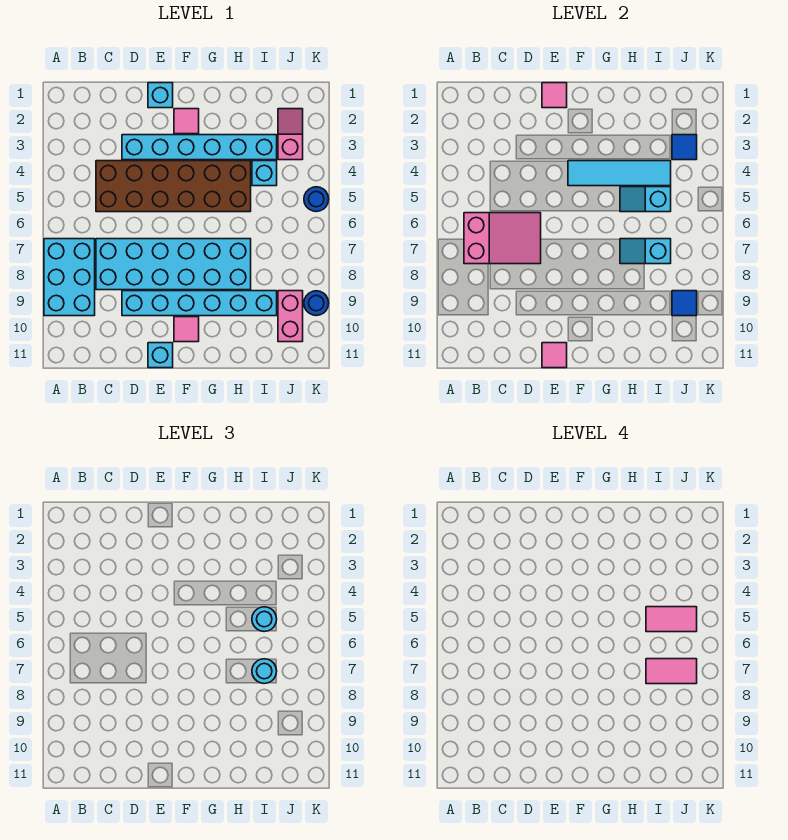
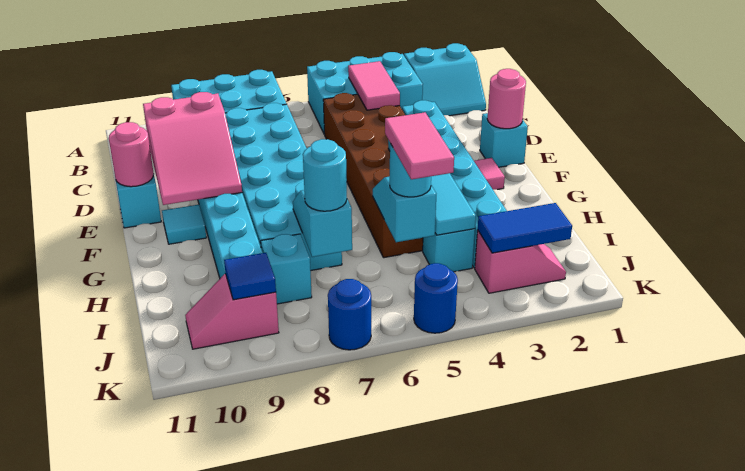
none -> cyan slope A1:B2 level 1 top A
none -> cyan brick A3:B5 level 1
pink slope B6:D7 level 2 top B -> pink slope D9:F10 level 2 top D
pink tile E1 level 2 -> pink round brick E1 level 2
pink tile E11 level 2 -> pink round brick E11 level 2
pink tile F10 level 1 -> cyan tile F10 level 1
pink tile I7:J7 level 4 -> pink tile B4:C4 level 2
none -> cyan brick I8 level 1
blue tile J3 level 2 -> blue tile J2:J3 level 2
pink brick J9:J10 level 1 -> pink slope J9:J10 level 1 top 9
blue round brick K9 level 1 -> blue round brick K7 level 1

